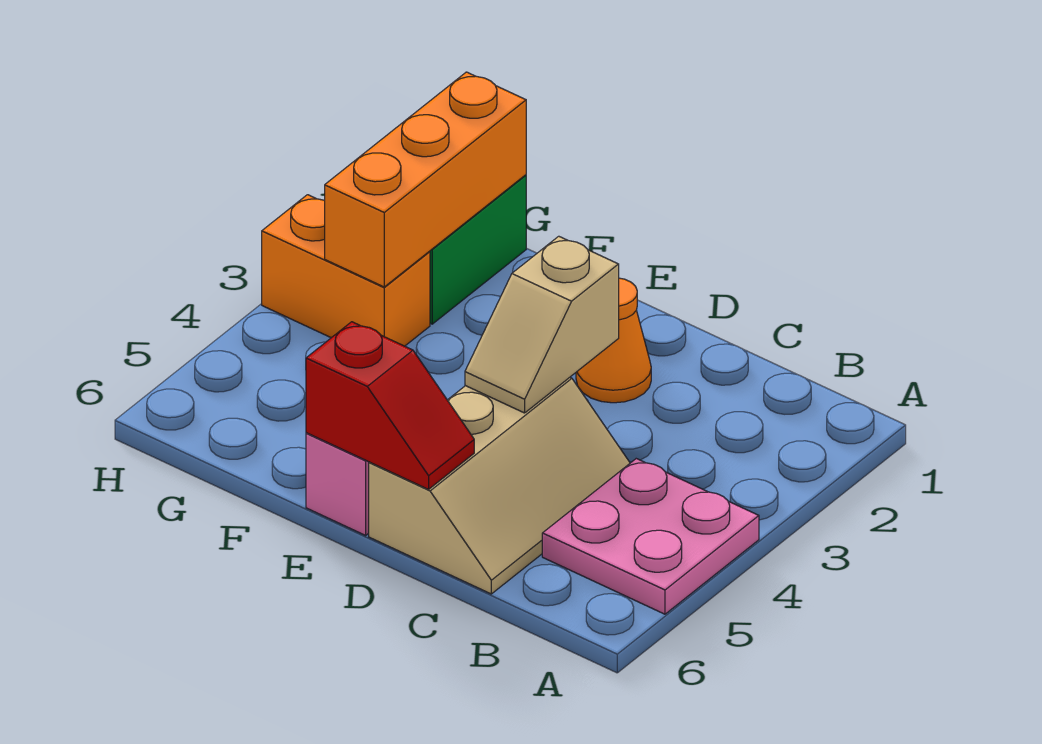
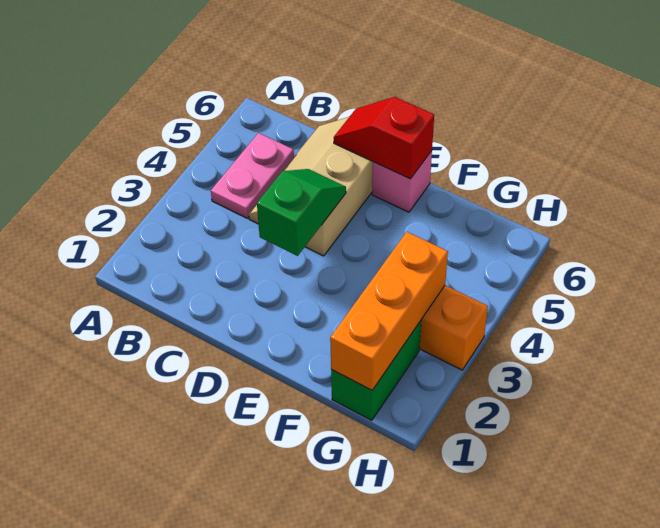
pink plate A4:B5 level 1 -> pink plate B4:B5 level 1
orange cone D2 level 1 -> none
tan slope D3:D4 level 2 top 3 -> green slope D3:D4 level 2 top 3

